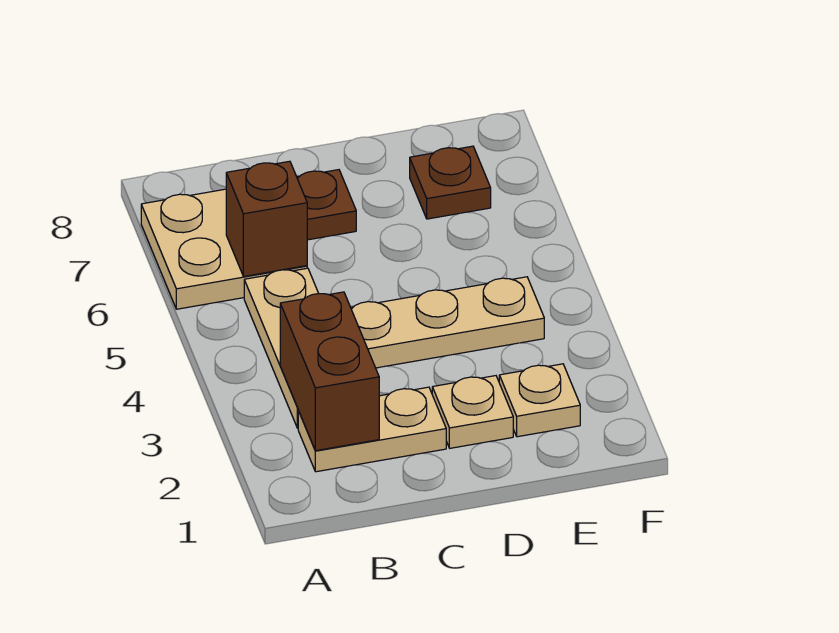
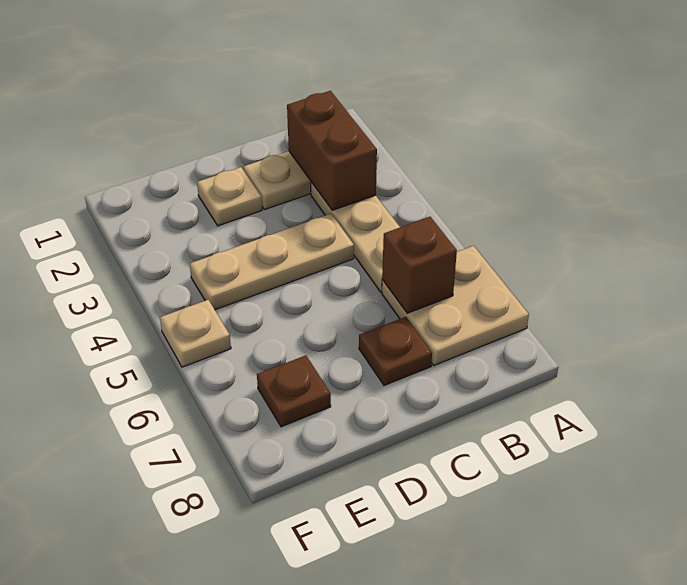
tan plate E2 level 1 -> tan plate F5 level 1

